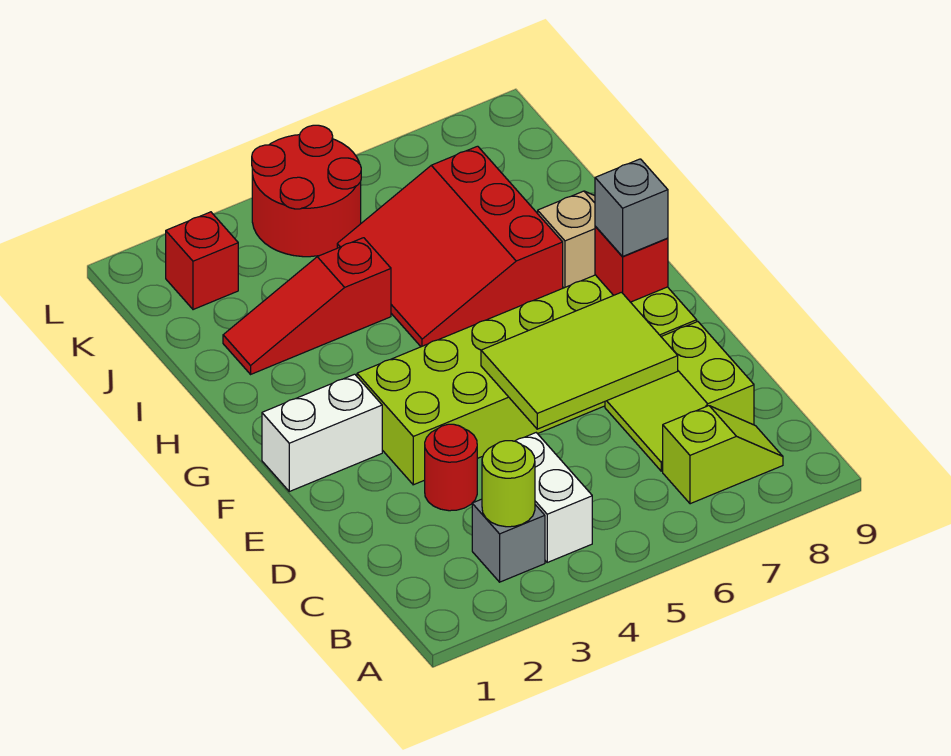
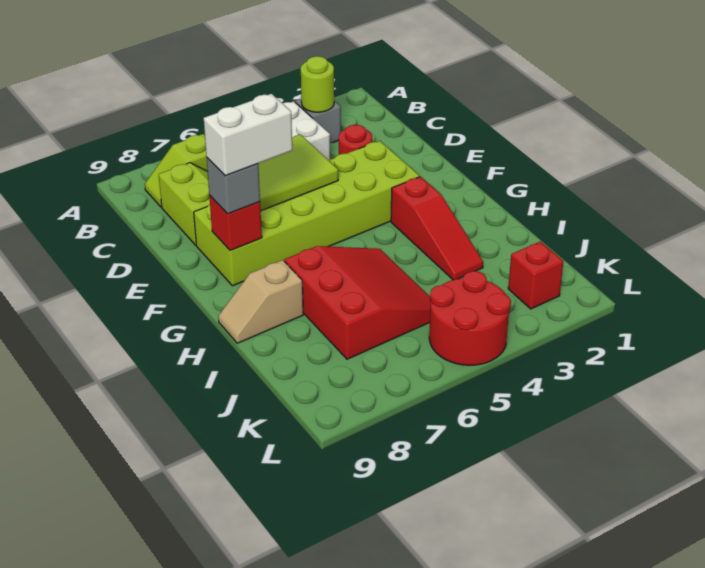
white brick F1:F2 level 1 -> white brick F7:F8 level 4
red slope I2:I4 level 1 top 4 -> red slope G3:I3 level 1 top G

